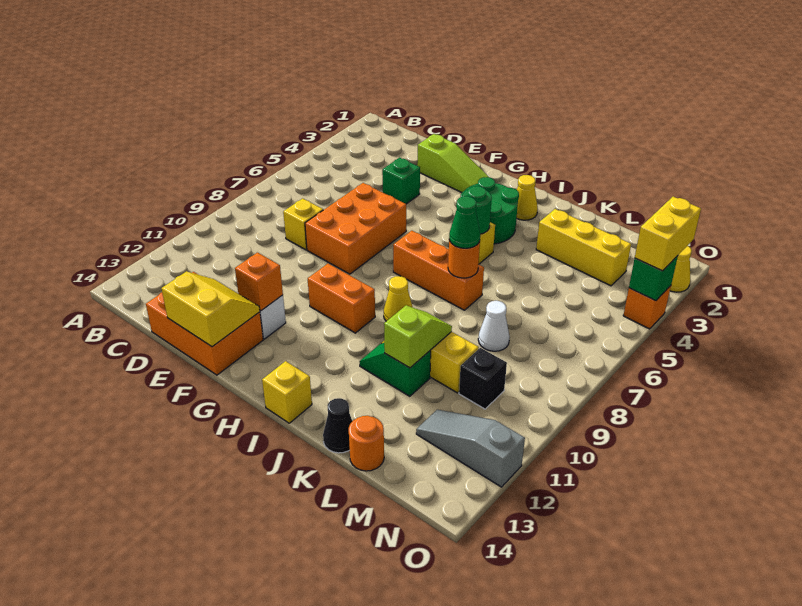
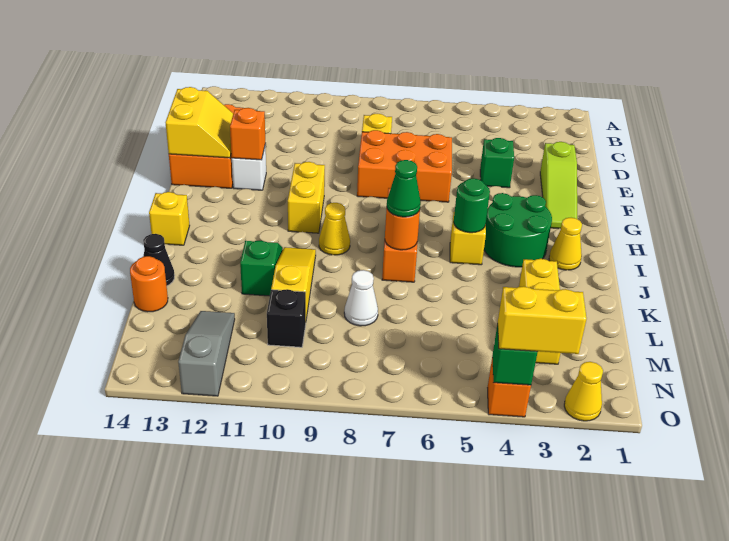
orange brick G10:H10 level 1 -> yellow brick G10:H10 level 1
lime slope K10:K11 level 2 top 11 -> none

